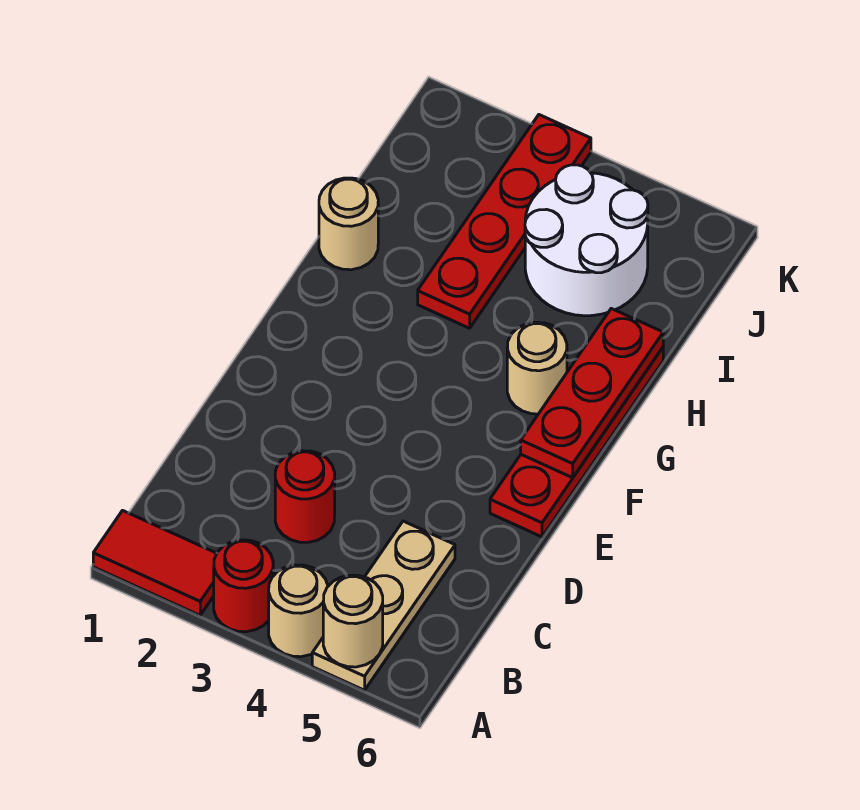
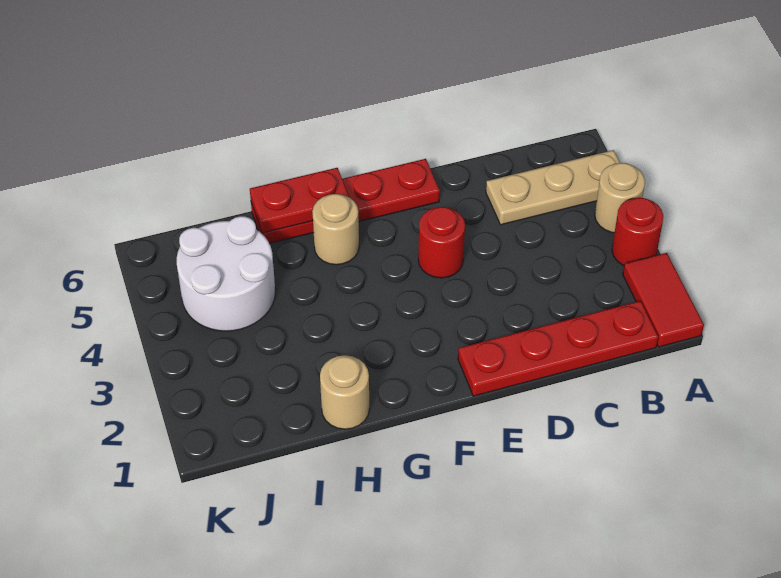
tan round brick A5 level 2 -> none
red round brick C3 level 1 -> red round brick E4 level 1
red plate F6:H6 level 2 -> red plate G6:H6 level 2
red plate H3:K3 level 1 -> red plate B1:E1 level 1

